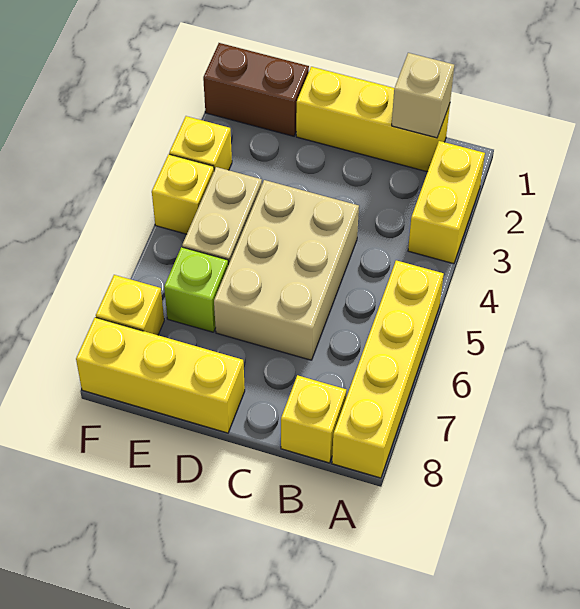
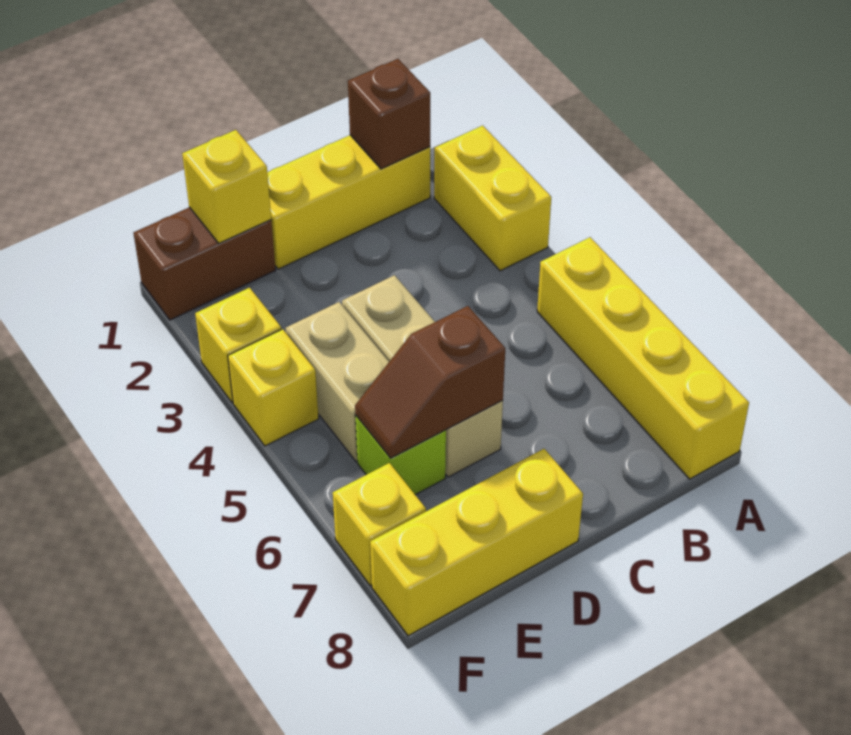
tan brick B1 level 2 -> brown brick B1 level 2
yellow brick B8 level 1 -> yellow brick E1 level 2
tan brick C4:D6 level 1 -> tan brick D4:D6 level 1
none -> brown slope D6:E6 level 2 top D

